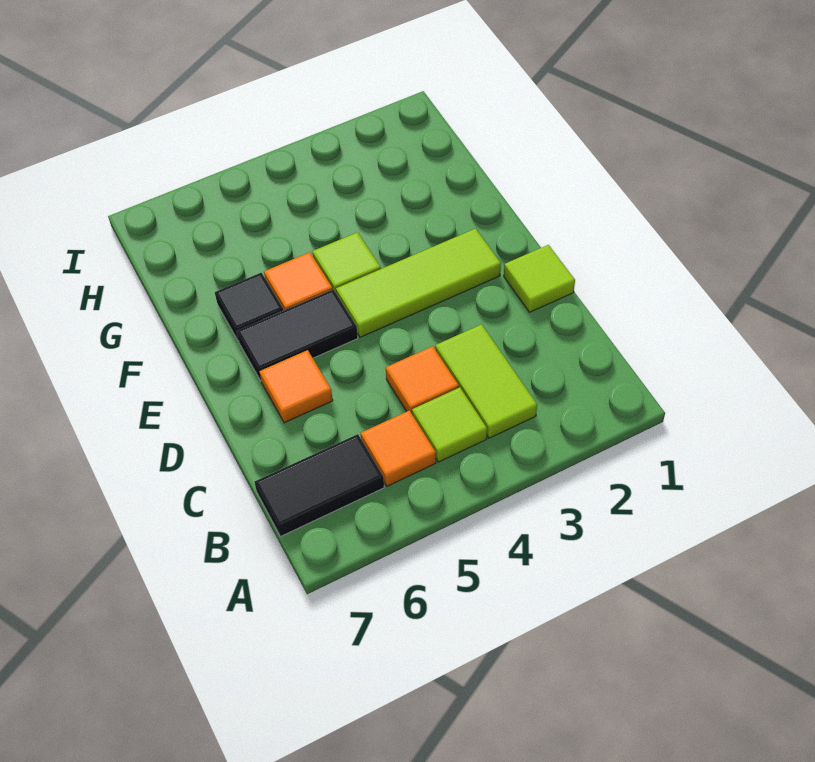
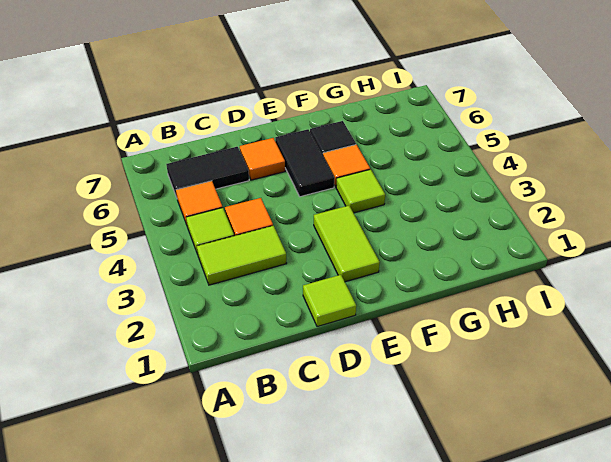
black tile B6:B7 level 1 -> black tile B6:C6 level 1
lime tile E2:E4 level 1 -> lime tile E2:E3 level 1

